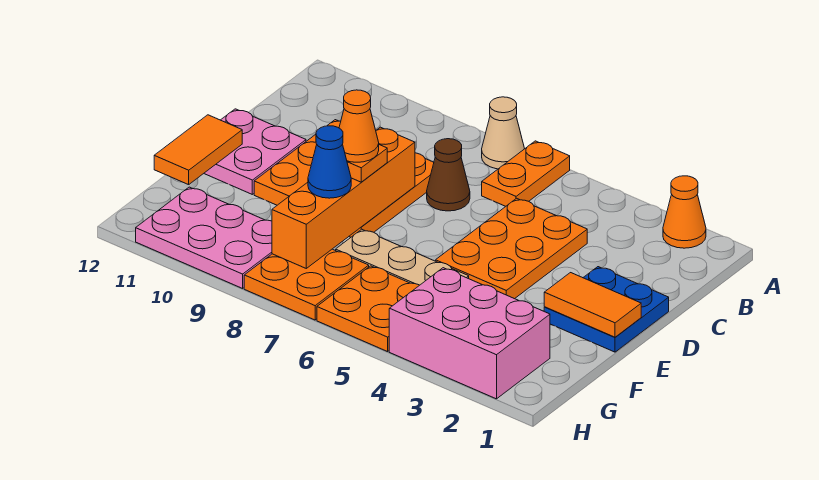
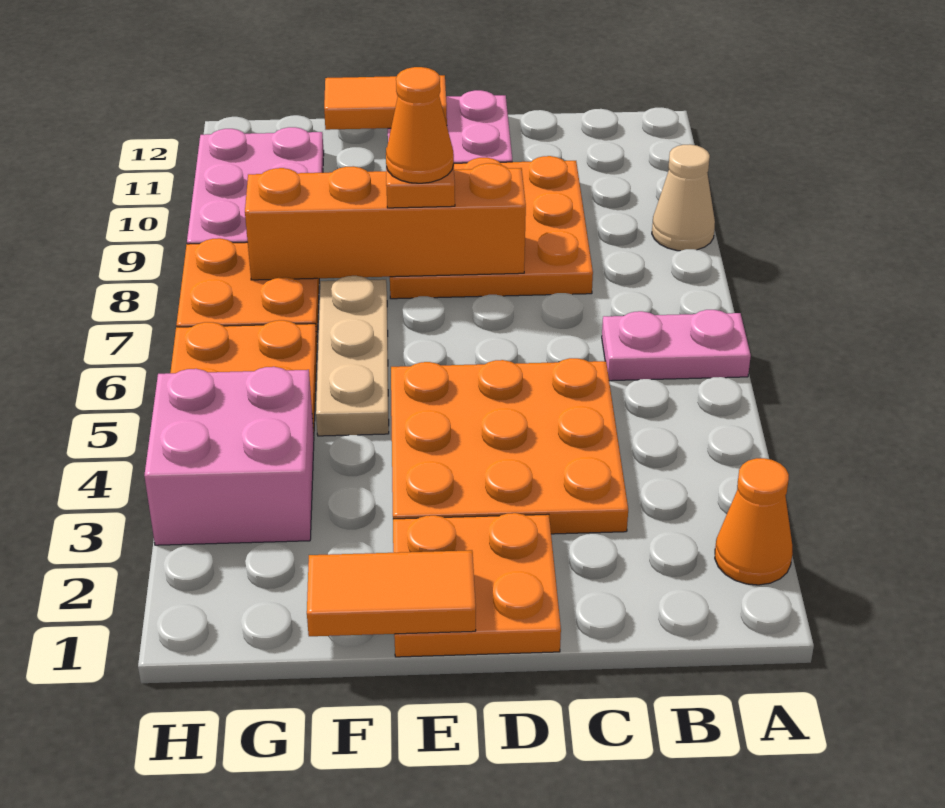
orange plate A6:B6 level 1 -> pink plate A6:B6 level 1
tan cone A7 level 1 -> tan cone A9 level 1
orange plate C4:E5 level 1 -> orange plate C3:E5 level 1
brown cone C7 level 1 -> none
blue plate D1:E2 level 1 -> orange plate D1:E2 level 1
orange tile E1:E2 level 2 -> orange tile E1:F1 level 2
blue cone F8 level 3 -> none
pink brick G2:H4 level 1 -> pink brick G3:H4 level 1

